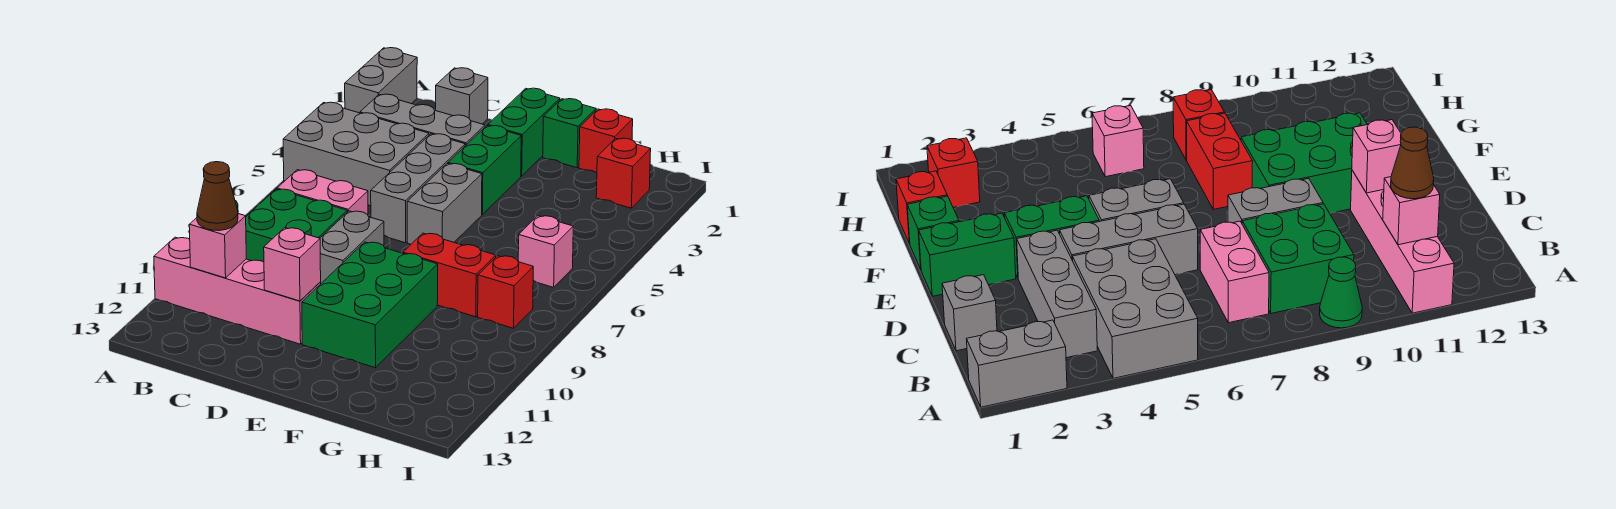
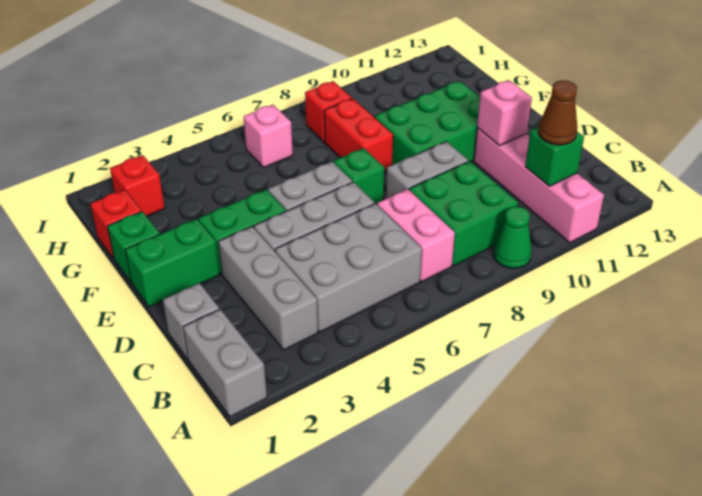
grey brick A1:A2 level 1 -> grey brick A1:B1 level 1
grey brick A4:C5 level 1 -> grey brick B4:C6 level 1
pink brick B11 level 2 -> green brick B11 level 2
none -> green brick E7 level 1

